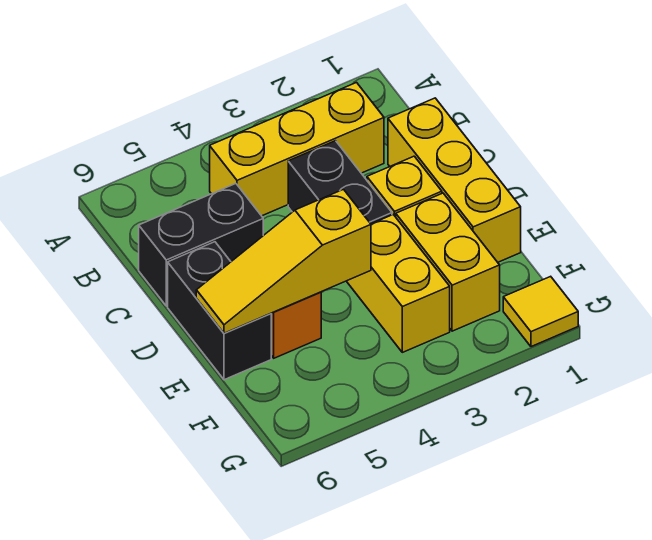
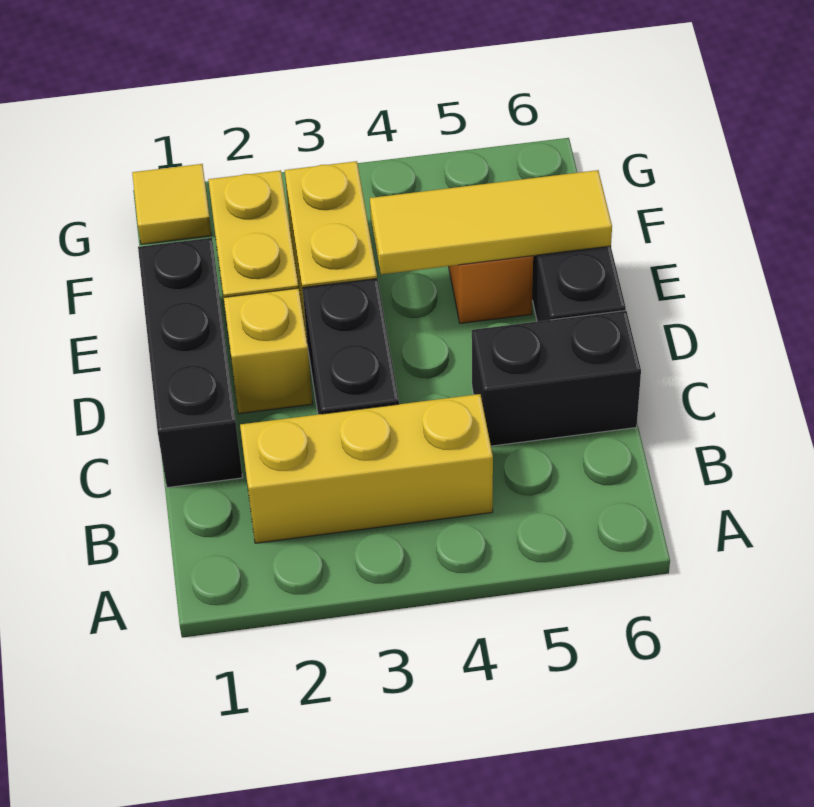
yellow brick C1:E1 level 1 -> black brick C1:E1 level 1
yellow slope E4:E6 level 2 top 4 -> yellow tile E4:E6 level 2

